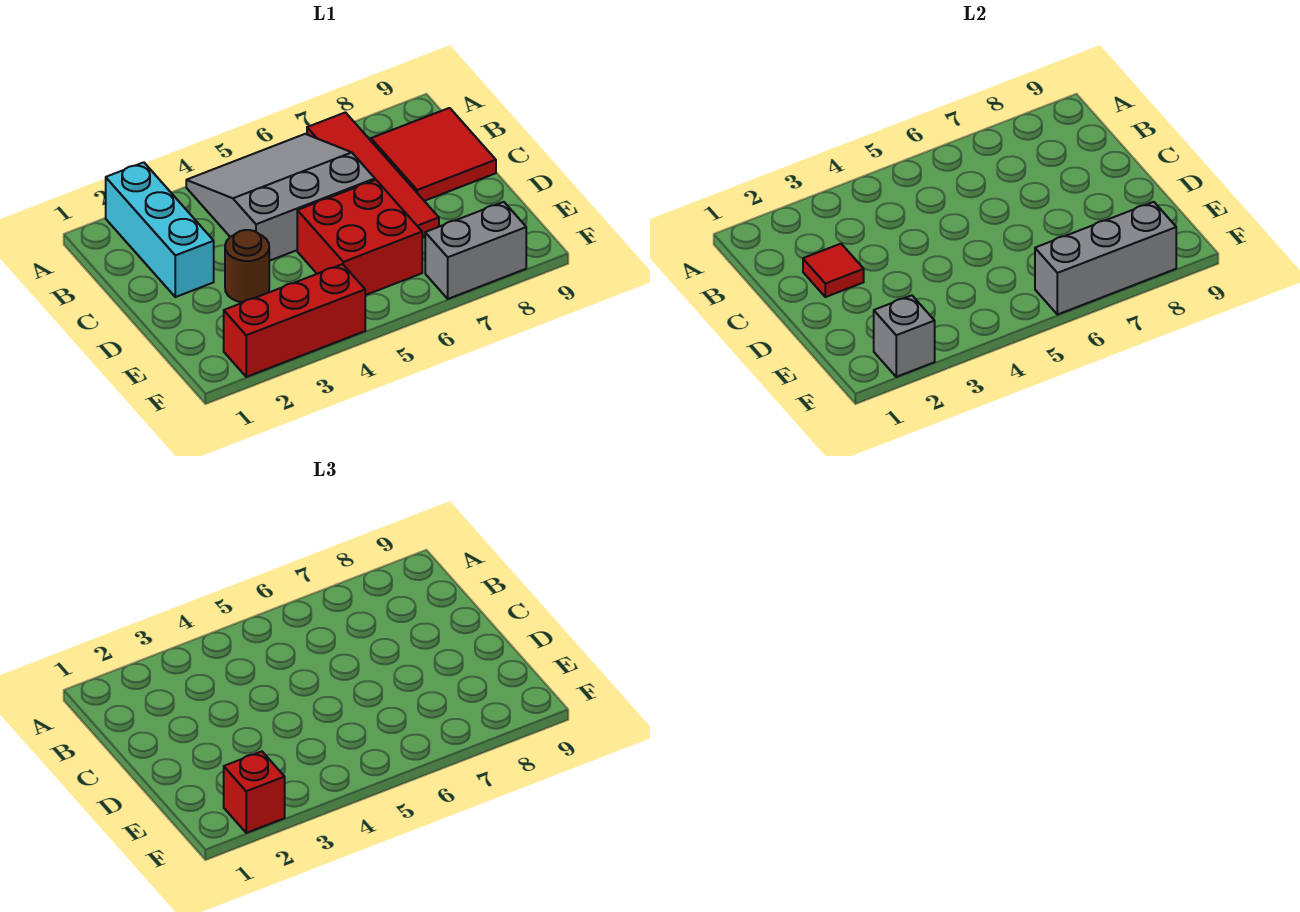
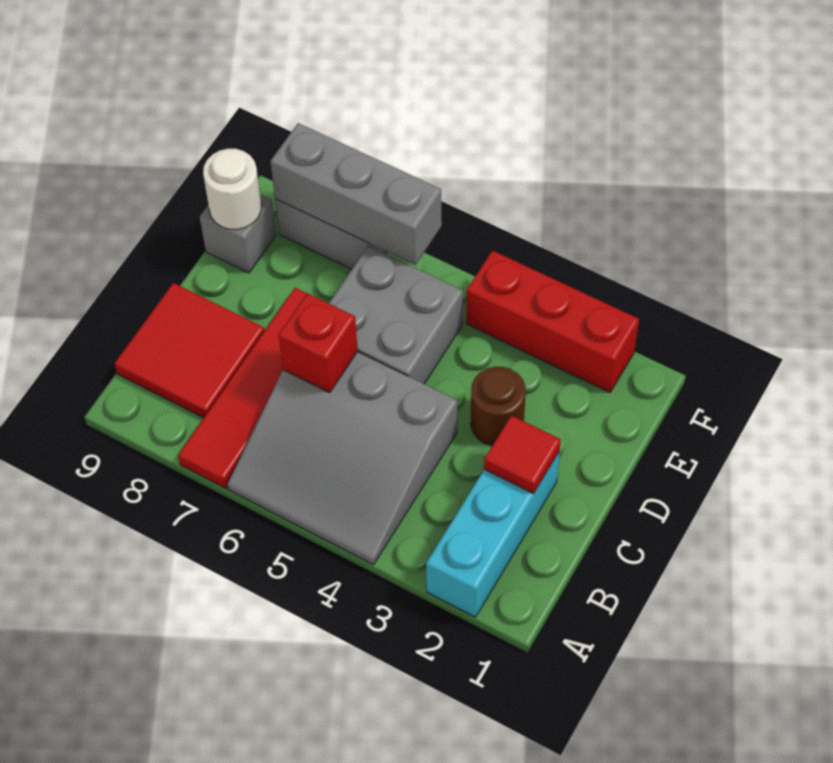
red brick D5:E6 level 1 -> grey brick D5:E6 level 1
none -> white round brick E9 level 2
grey brick F2 level 2 -> grey brick E9 level 1
red brick F2 level 3 -> red brick C6 level 2

